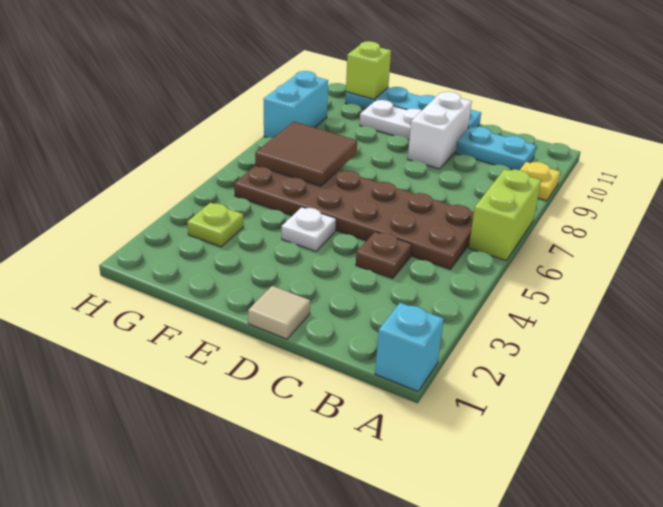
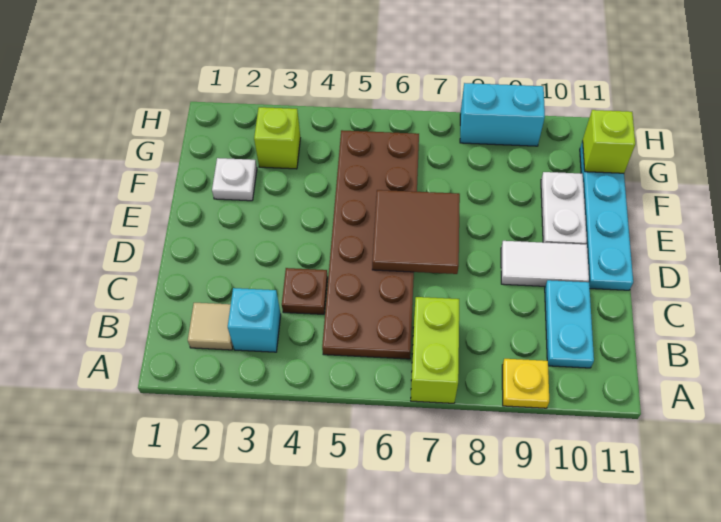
cyan brick A1 level 1 -> cyan brick B3 level 1
lime brick A6:A7 level 1 -> lime brick A7:B7 level 1
tan tile D1 level 1 -> tan tile B2 level 1
white brick D9:D10 level 1 -> white tile D9:D10 level 1
white plate E4 level 1 -> white plate F2 level 1
brown tile F6:G7 level 2 -> brown tile D6:E7 level 2
lime plate G3 level 1 -> lime brick G3 level 1

